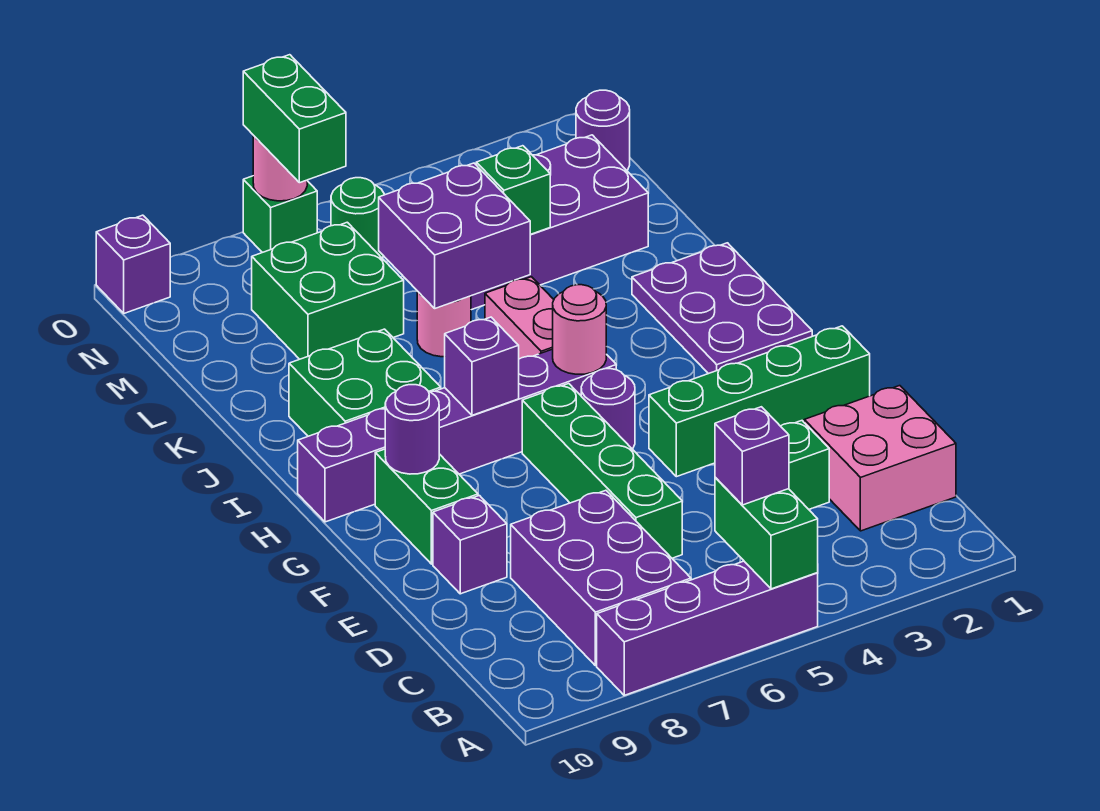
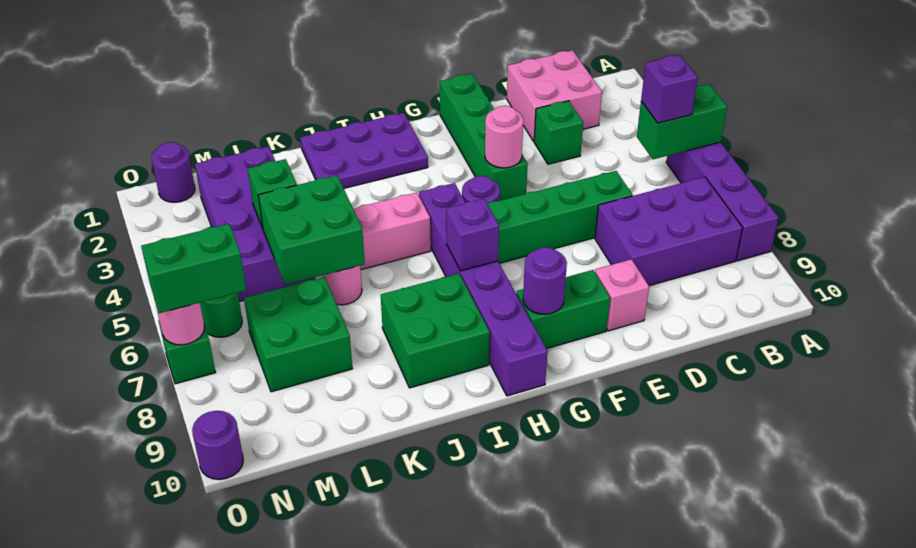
purple brick E9 level 1 -> pink brick E9 level 1
pink round brick H5 level 2 -> pink round brick F4 level 2
purple brick K5:L6 level 2 -> green brick K5:L6 level 2
purple brick O10 level 1 -> purple round brick O10 level 1

